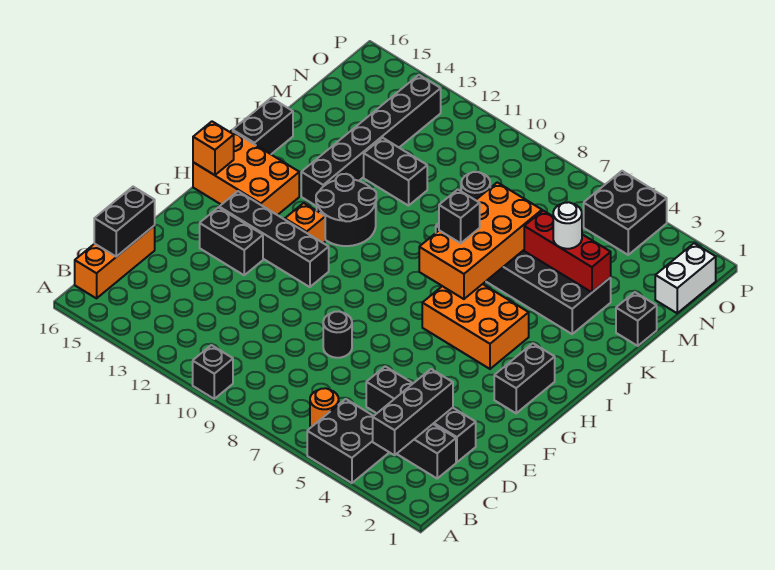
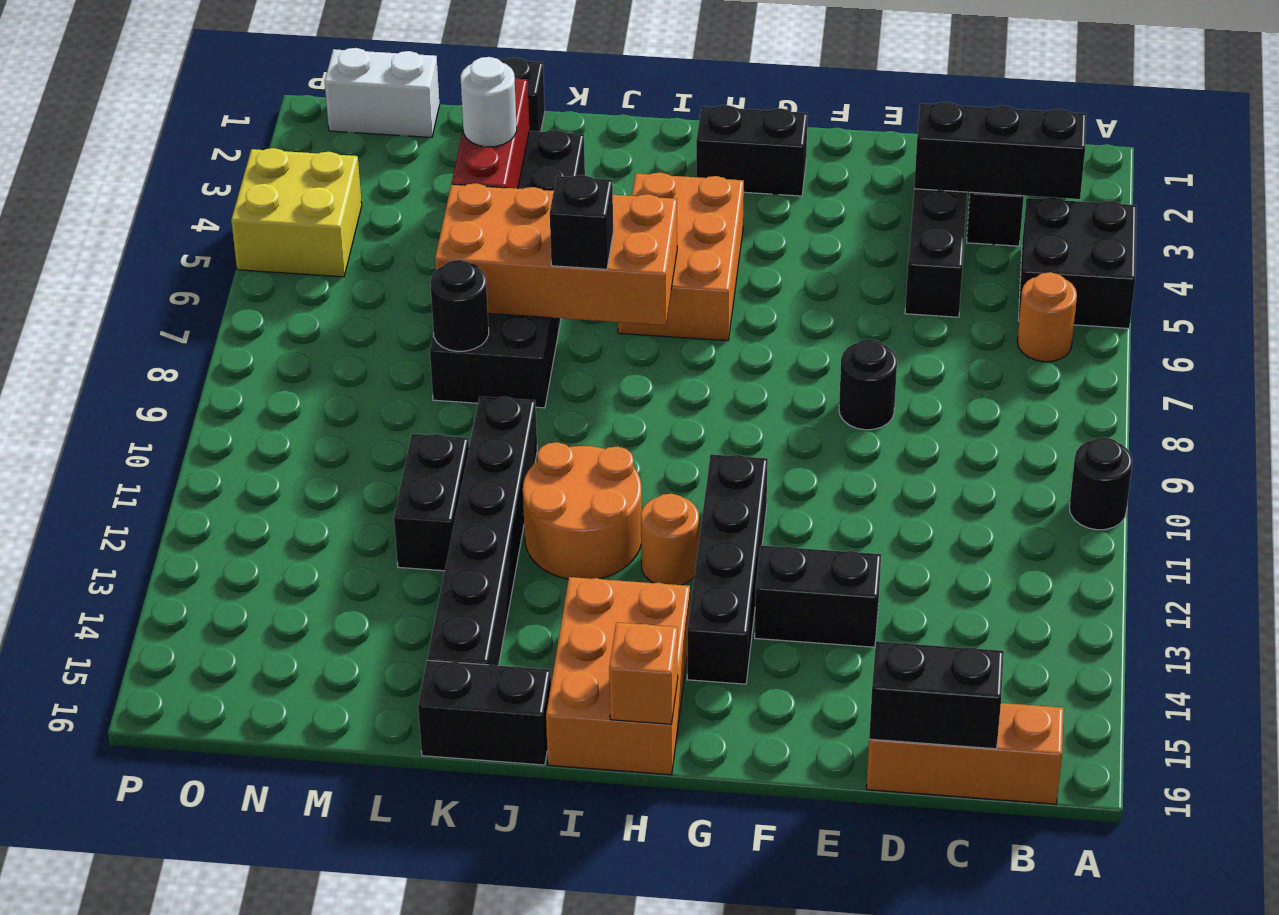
black brick A10 level 1 -> black round brick A10 level 1
black brick F13:F14 level 1 -> black brick E13:F13 level 1
orange brick H12 level 1 -> orange round brick H12 level 1
black round brick I11:J12 level 1 -> orange round brick I11:J12 level 1
black brick J13:O13 level 1 -> black brick K10:K15 level 1
black brick O4:P5 level 1 -> yellow brick O4:P5 level 1

